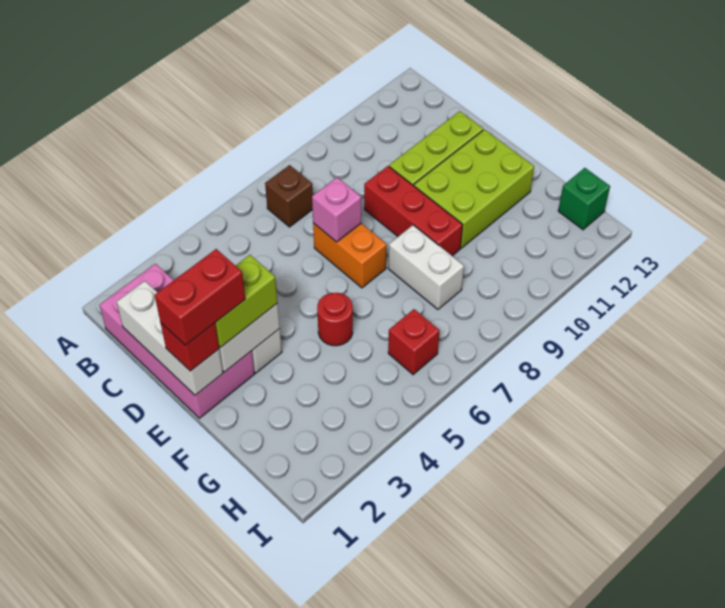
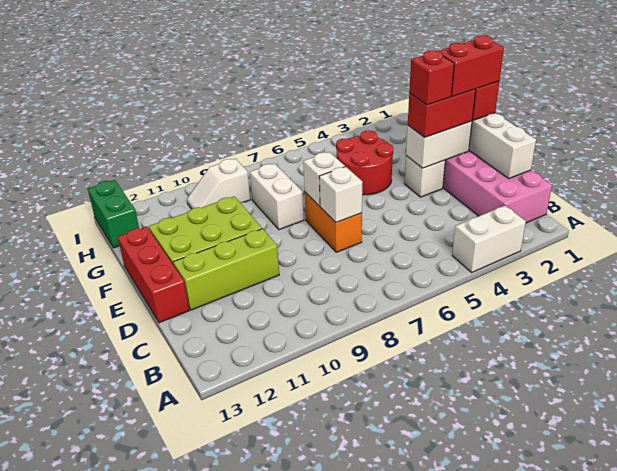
none -> white brick A3:A4 level 1
brown brick B7 level 1 -> none
pink brick D7 level 2 -> white brick D7 level 2
red brick D9:F9 level 1 -> red brick D13:F13 level 1
lime brick E2:E3 level 3 -> red brick E2:E3 level 3
none -> white brick E7 level 2
red round brick F5 level 1 -> red round brick F4:G5 level 1
red brick H6 level 1 -> red brick E3 level 4
none -> white slope H9:H10 level 1 top 9
green brick H13 level 1 -> green brick H13:I13 level 1

